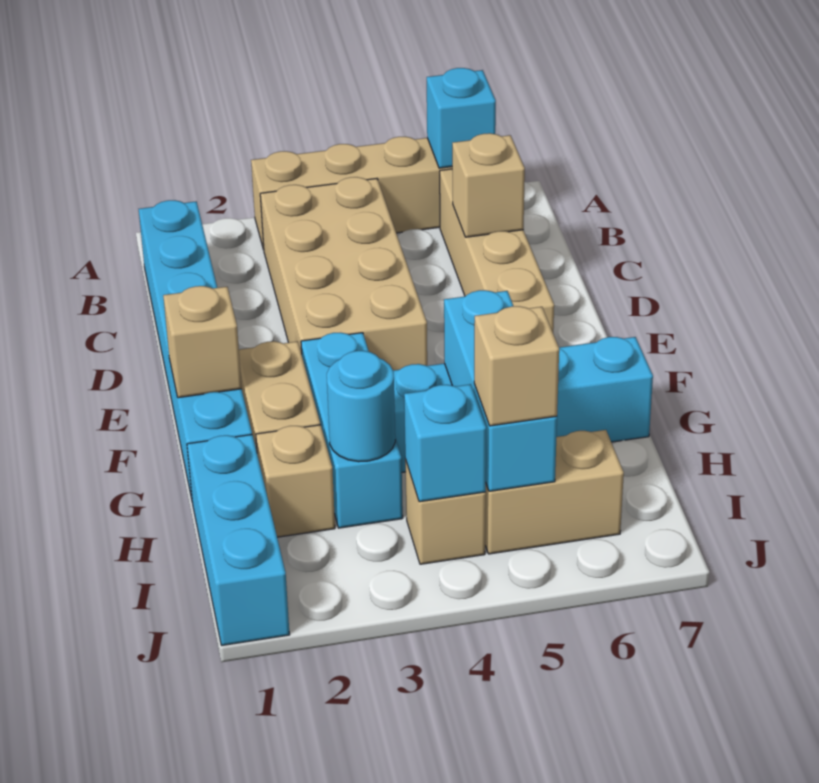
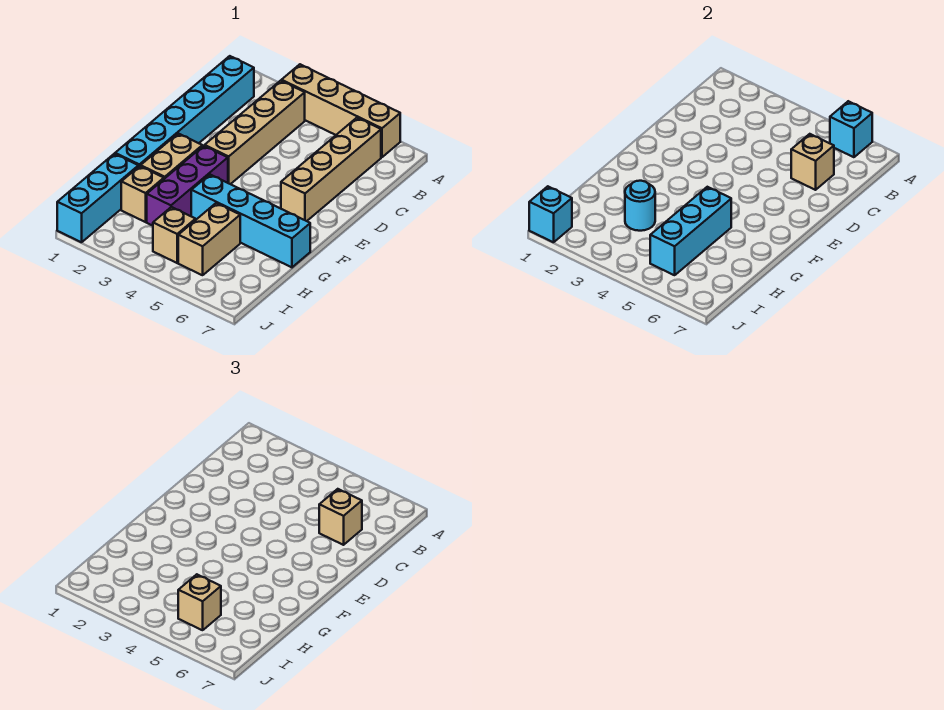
tan brick B3:E4 level 1 -> tan brick B3:E3 level 1
tan brick F1 level 2 -> tan brick C6 level 3
cyan brick F3:H3 level 1 -> purple brick F3:H3 level 1
cyan brick I4 level 2 -> cyan brick J1 level 2
tan brick I5:I6 level 1 -> tan brick H5:I5 level 1

